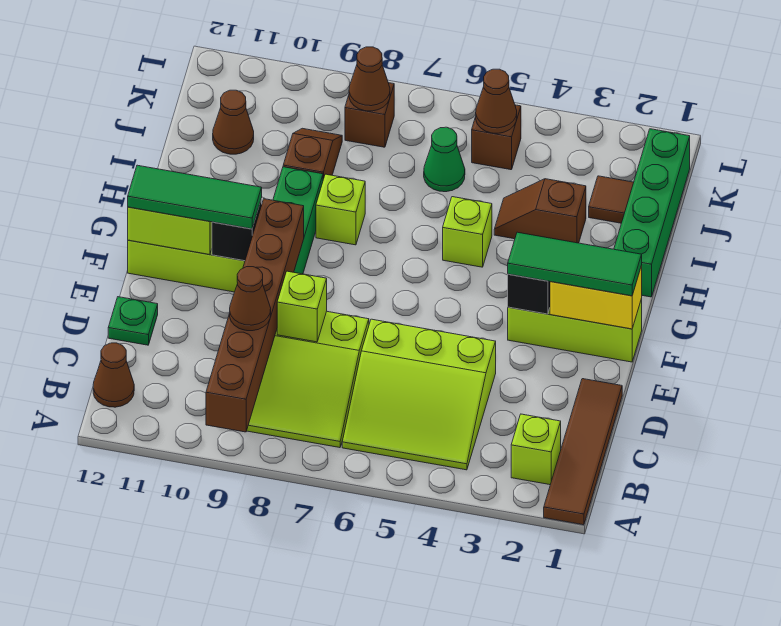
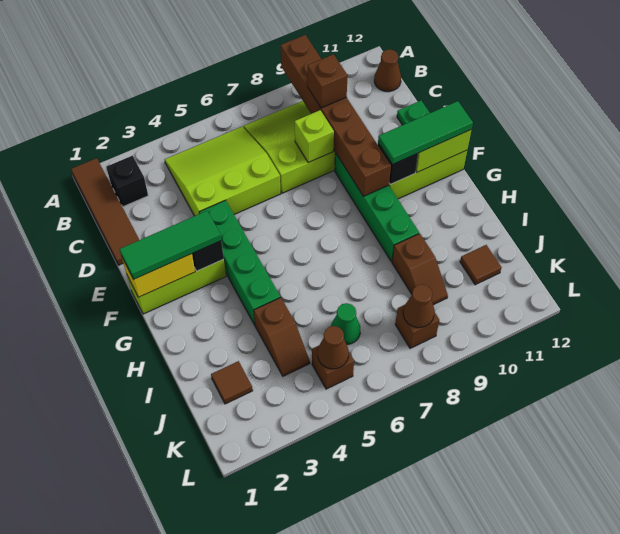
lime brick B2 level 1 -> black brick B2 level 1
brown cone C9 level 3 -> brown brick C9 level 3
green brick H1:K1 level 1 -> green brick E4:H4 level 1
lime brick H5 level 1 -> none
lime brick H8 level 1 -> none
brown slope I3:I4 level 1 top 3 -> brown slope I4:J4 level 1 top I
brown cone J11 level 1 -> brown tile J11 level 1

